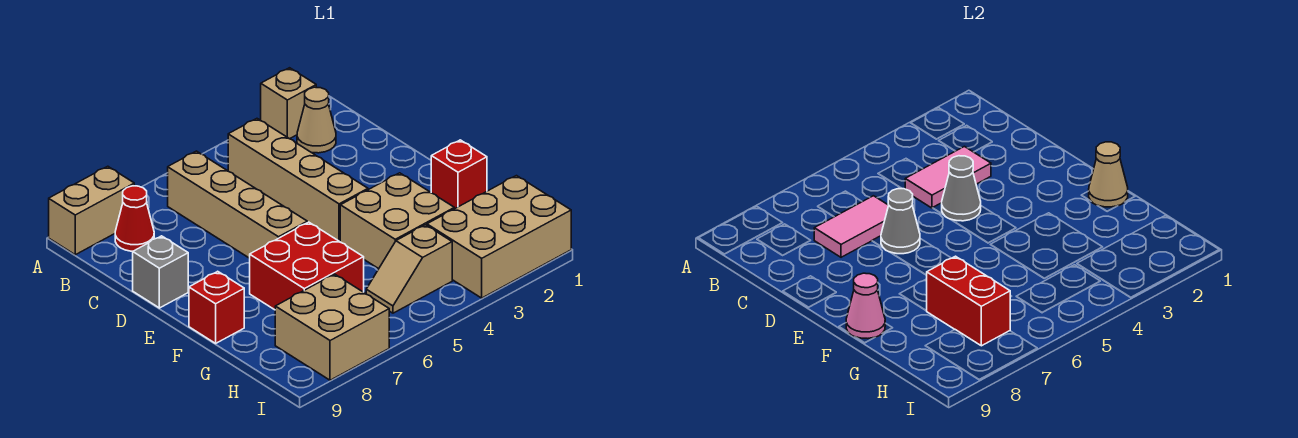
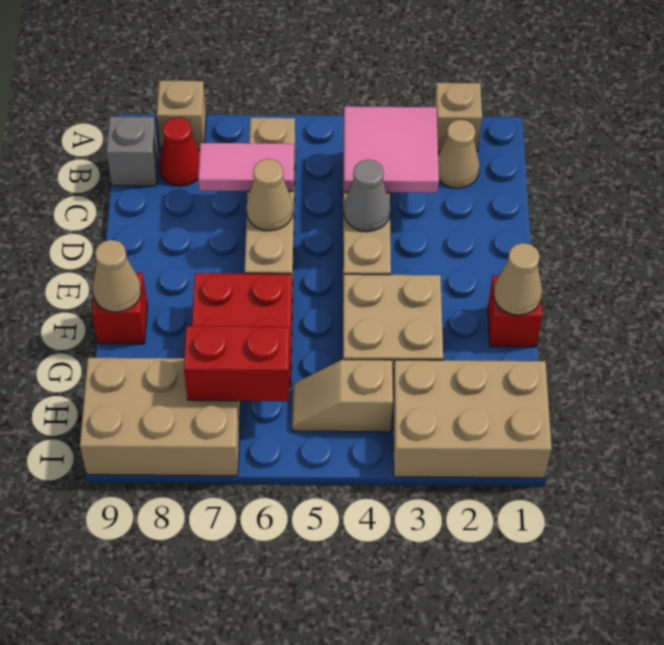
tan brick A8:A9 level 1 -> tan brick A8 level 1
pink tile C3:C4 level 2 -> pink tile B3:C4 level 2
grey cone D6 level 2 -> tan cone D6 level 2
grey brick D9 level 1 -> grey brick B9 level 1
pink cone F9 level 2 -> tan cone F9 level 2
red brick G7:H7 level 2 -> red brick H6:H7 level 2
tan brick H7:I8 level 1 -> tan brick H7:I9 level 1

